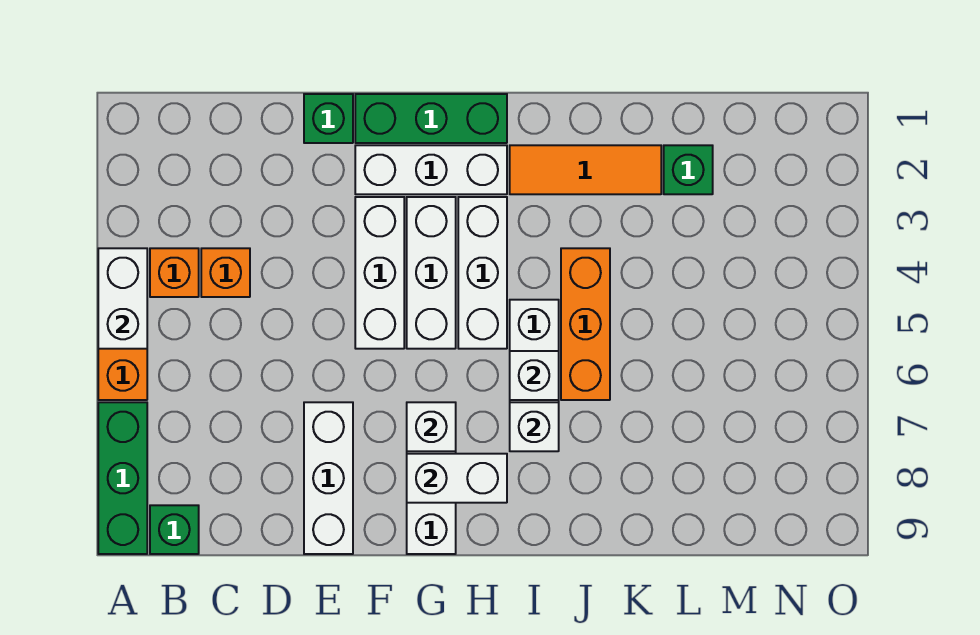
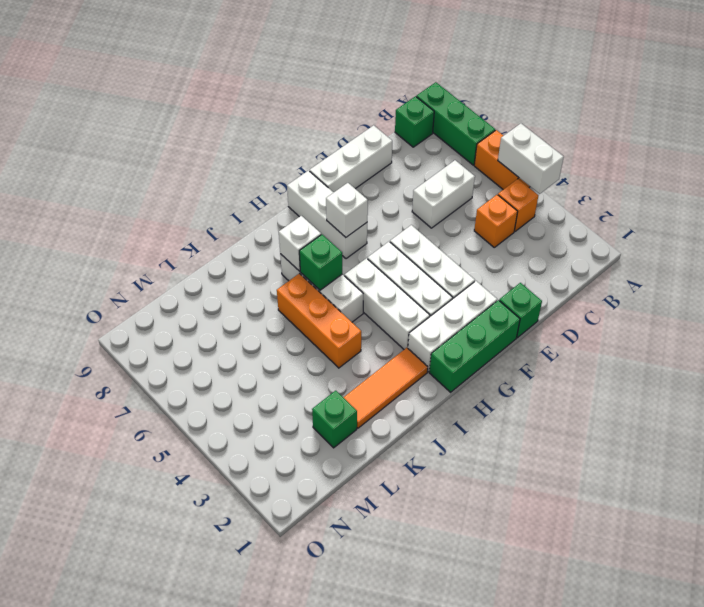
white brick E7:E9 level 1 -> white brick D9:F9 level 1
white brick G8:H8 level 2 -> white brick C6:D6 level 1
white brick I6 level 2 -> green brick I6 level 2

